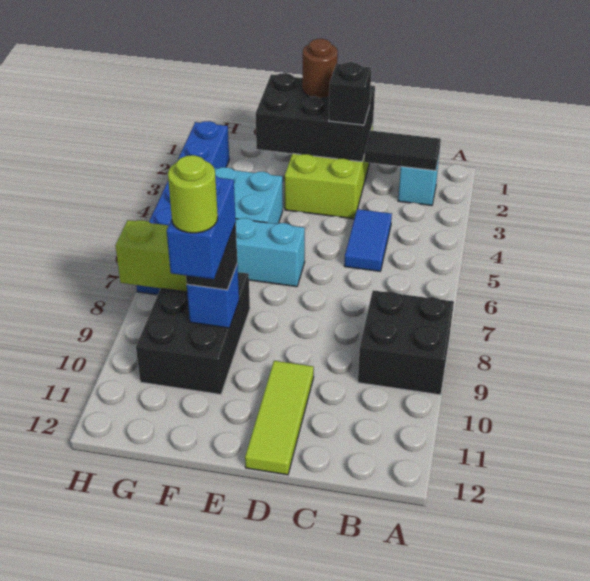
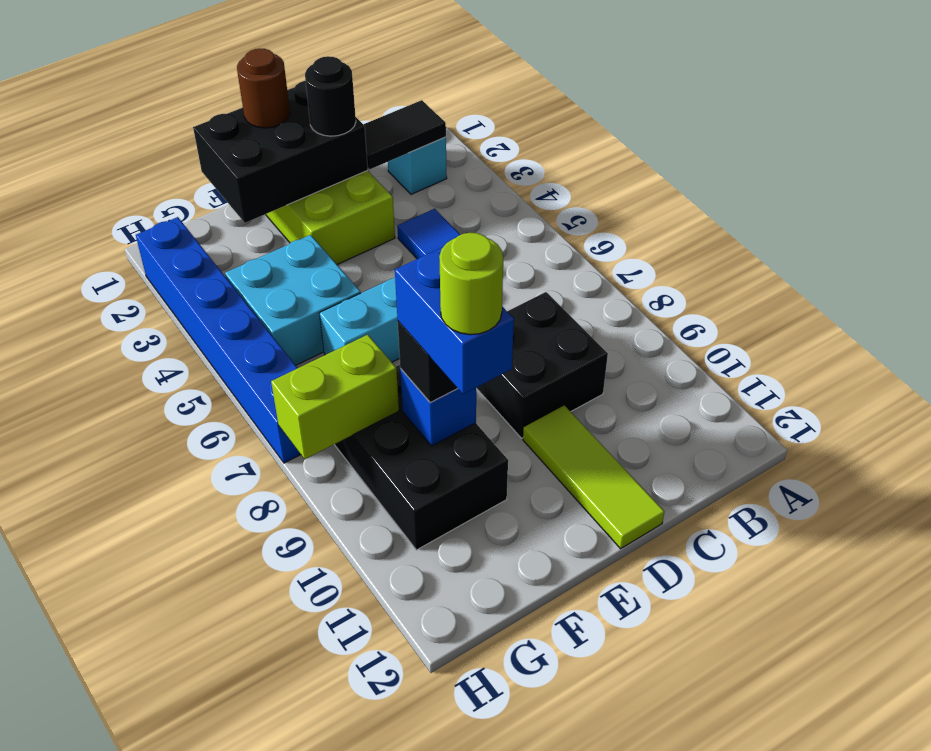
black brick A8:B9 level 1 -> black brick C8:D9 level 1
black brick D2 level 3 -> black round brick D2 level 3

